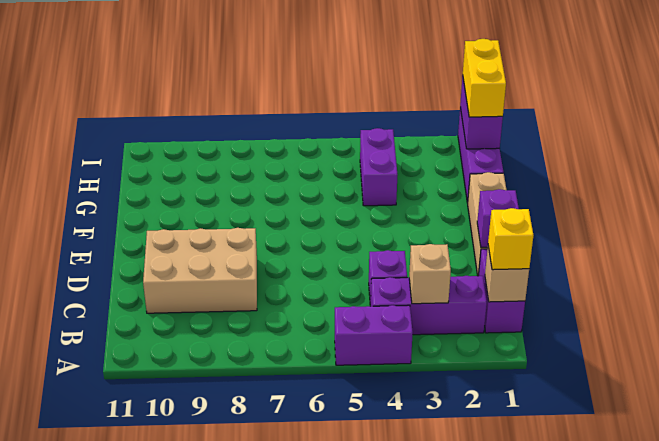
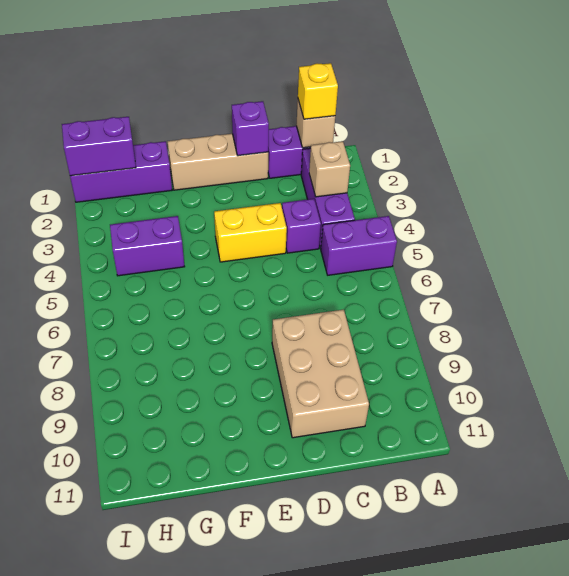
purple brick A4:A5 level 1 -> purple brick A5:B5 level 1
yellow brick H1:I1 level 3 -> yellow brick D4:E4 level 1

